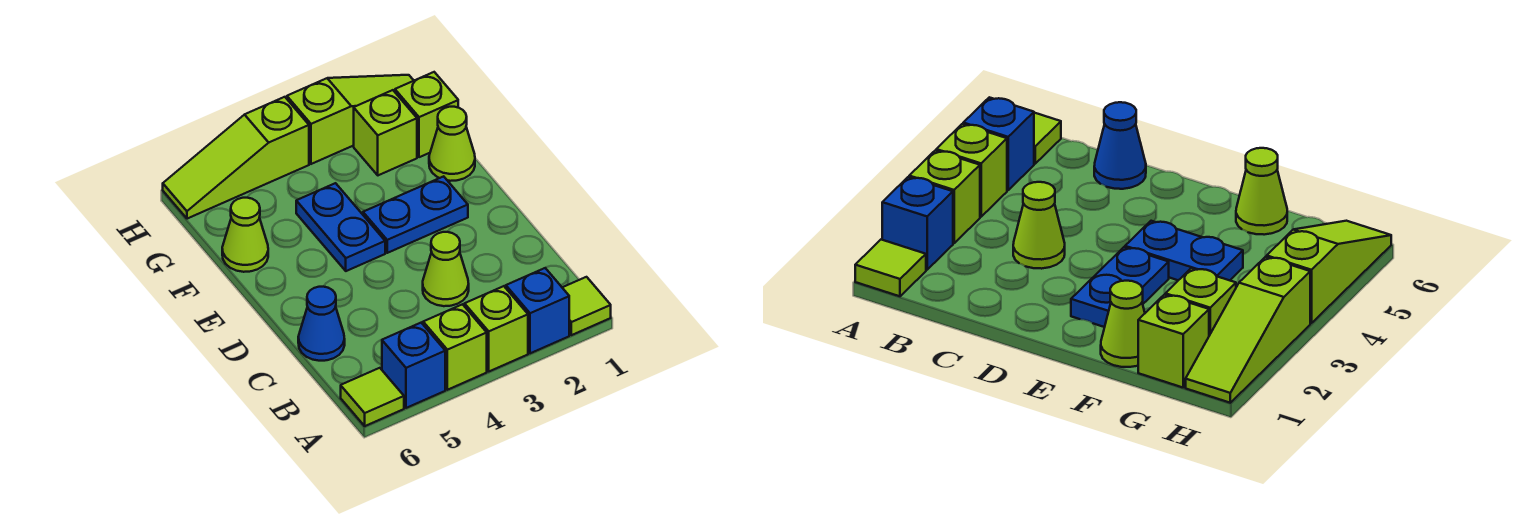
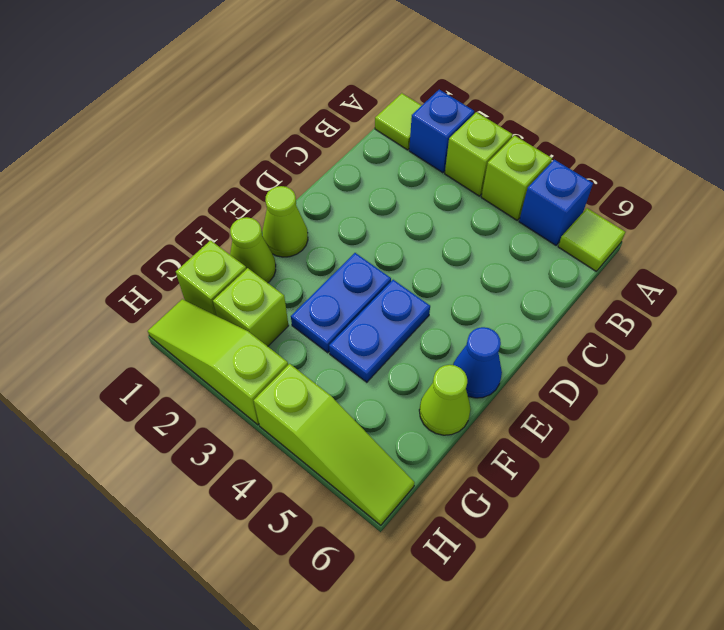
lime cone C3 level 1 -> lime cone E1 level 1
blue cone C6 level 1 -> blue cone E6 level 1
blue plate E2:E3 level 1 -> blue plate E3:F3 level 1

